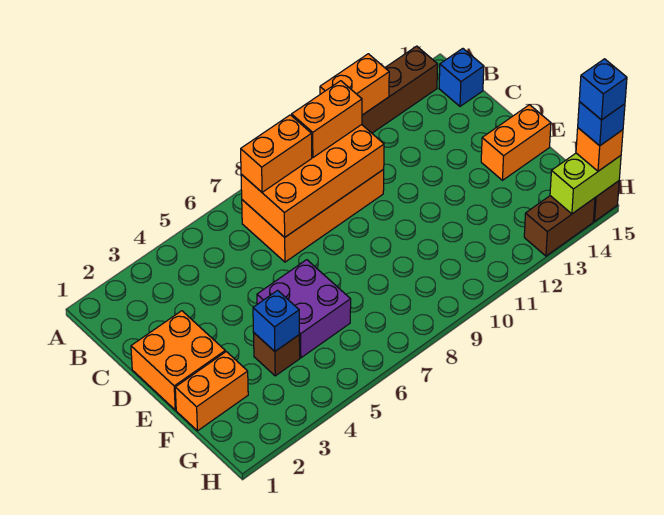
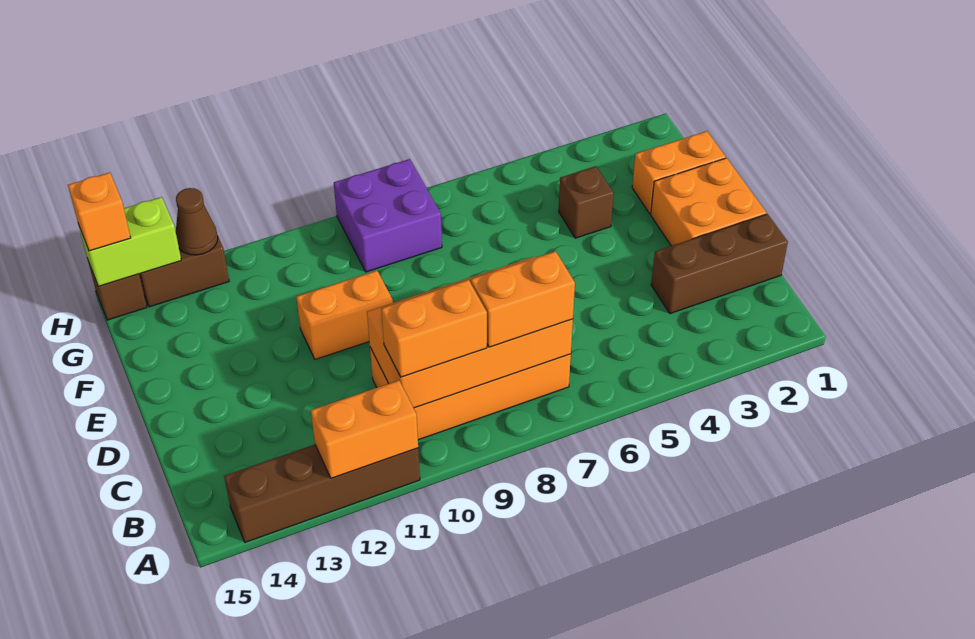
blue brick B15 level 1 -> none
none -> brown brick C1:C3 level 1
purple brick E5:F6 level 1 -> purple brick G8:H9 level 1
orange brick E14:E15 level 1 -> orange brick E10:E11 level 1
blue brick F4 level 2 -> none
none -> brown cone H13 level 2
blue brick H15 level 4 -> none
blue brick H15 level 5 -> none

